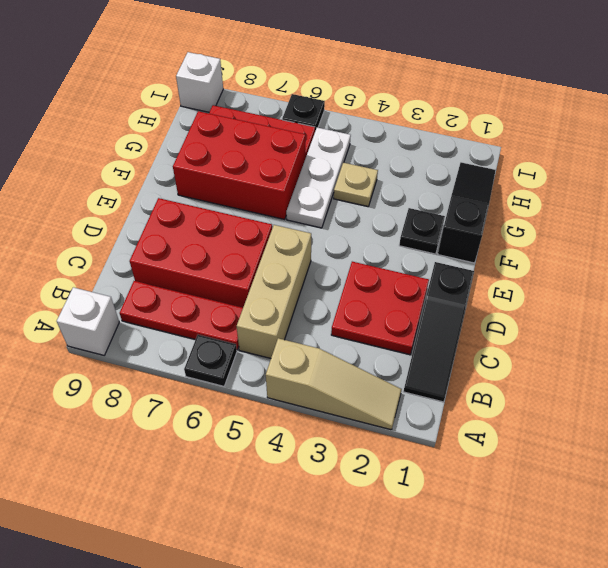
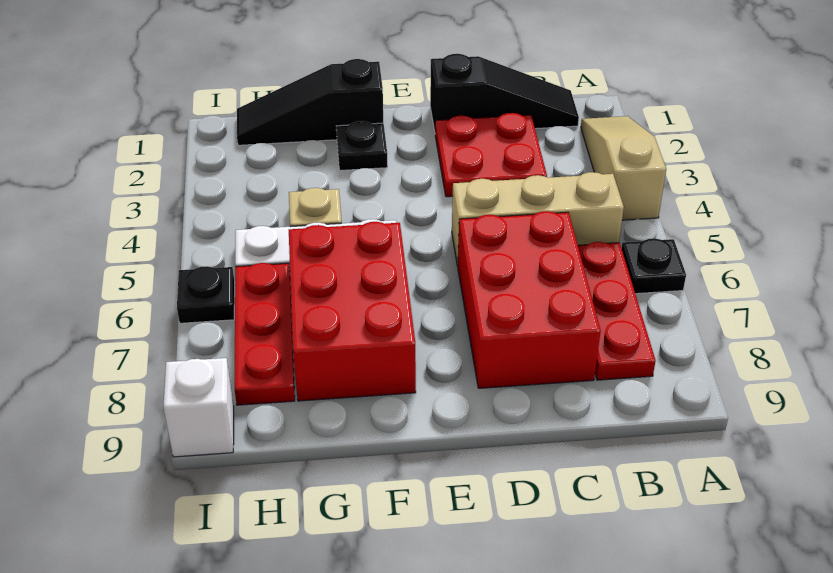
white brick A9 level 1 -> none

